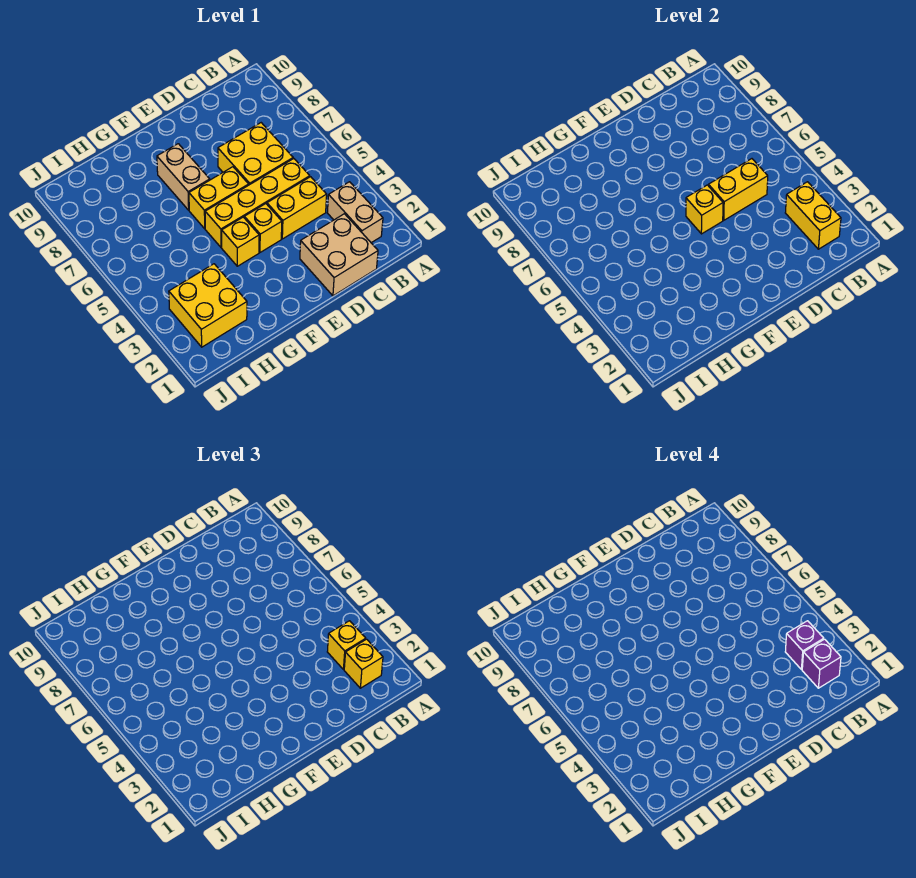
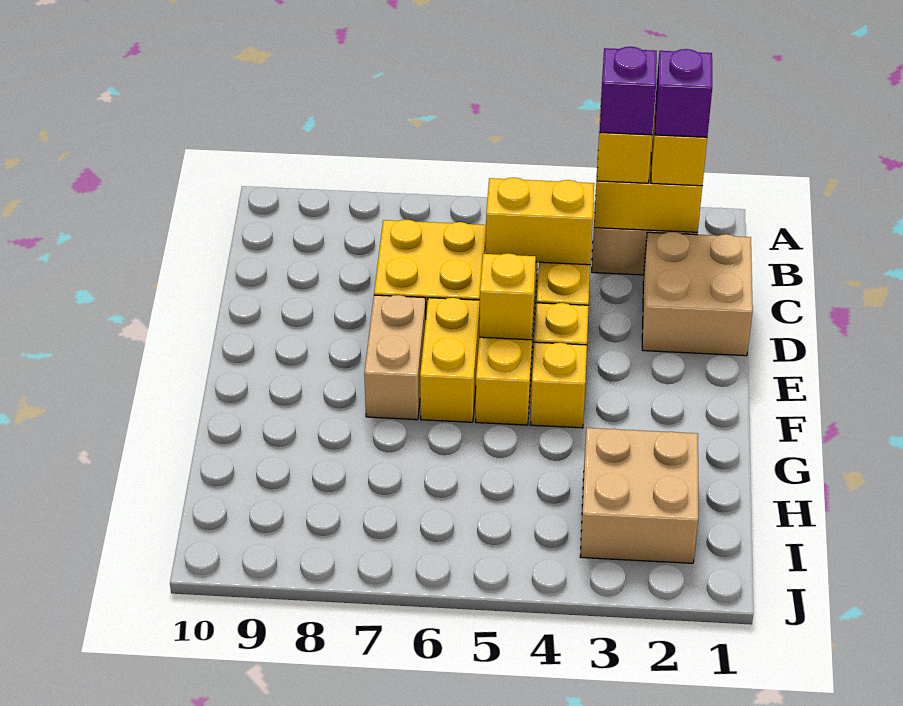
yellow brick C5:D5 level 2 -> yellow brick C4:C5 level 2
tan brick F7:F8 level 1 -> tan brick E7:F7 level 1
yellow brick H2:I3 level 1 -> tan brick H2:I3 level 1

